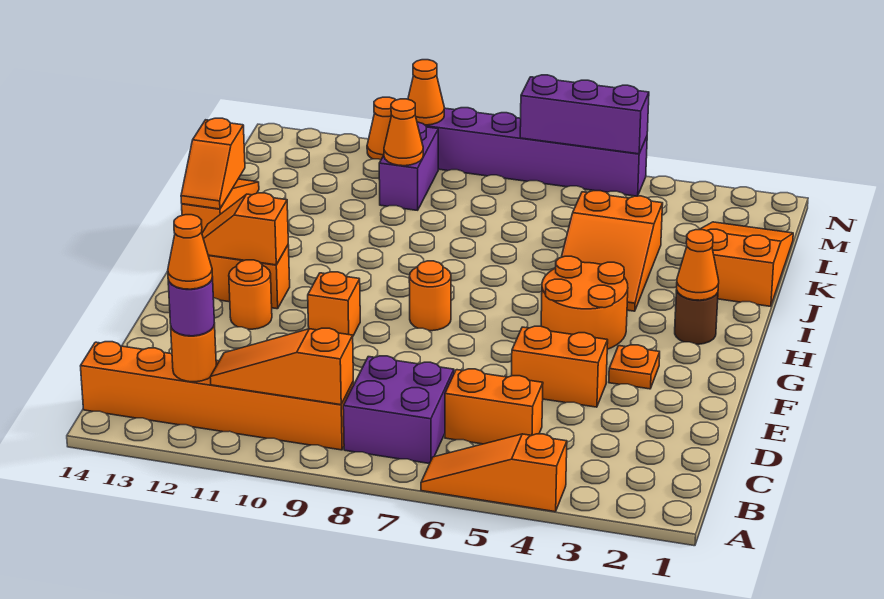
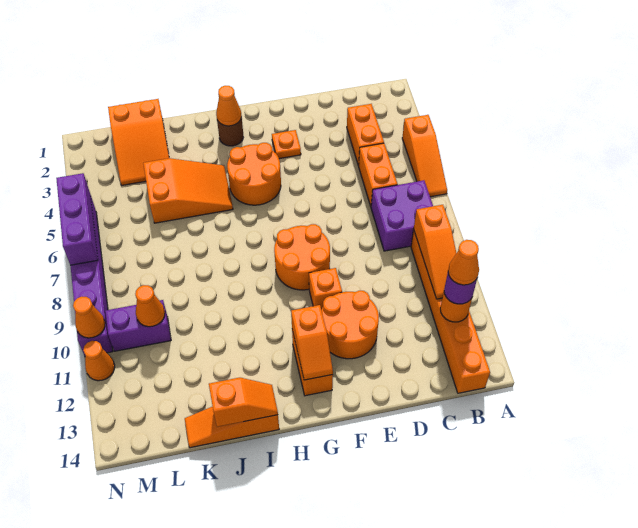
orange brick E4:E5 level 1 -> orange brick C3:C4 level 1
orange round brick F12 level 1 -> orange round brick E11:F12 level 1
orange round brick G8 level 1 -> orange round brick F8:G9 level 1
orange slope J1:L2 level 1 top J -> orange slope K1:L3 level 1 top 1

